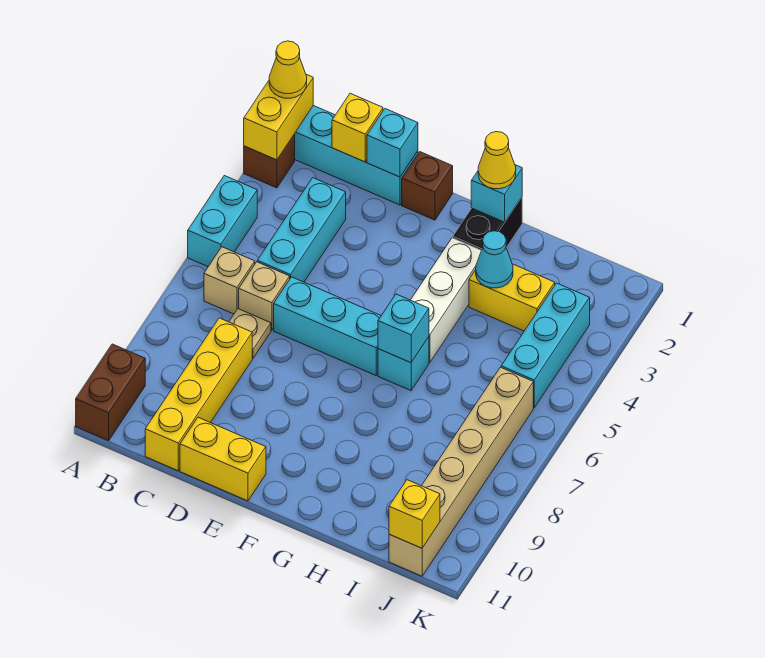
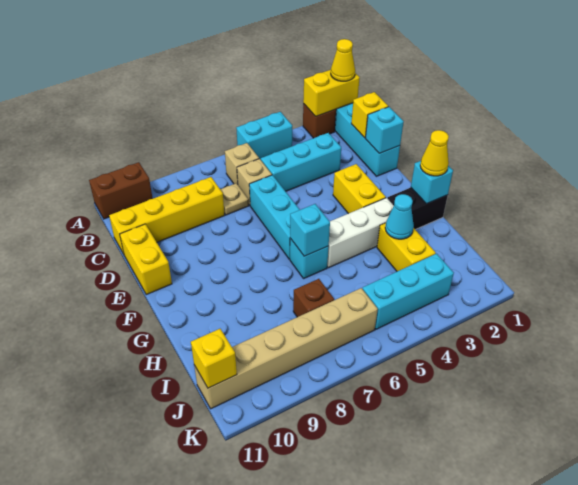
brown brick E1 level 1 -> brown brick I7 level 1
none -> yellow brick E3:F3 level 1

